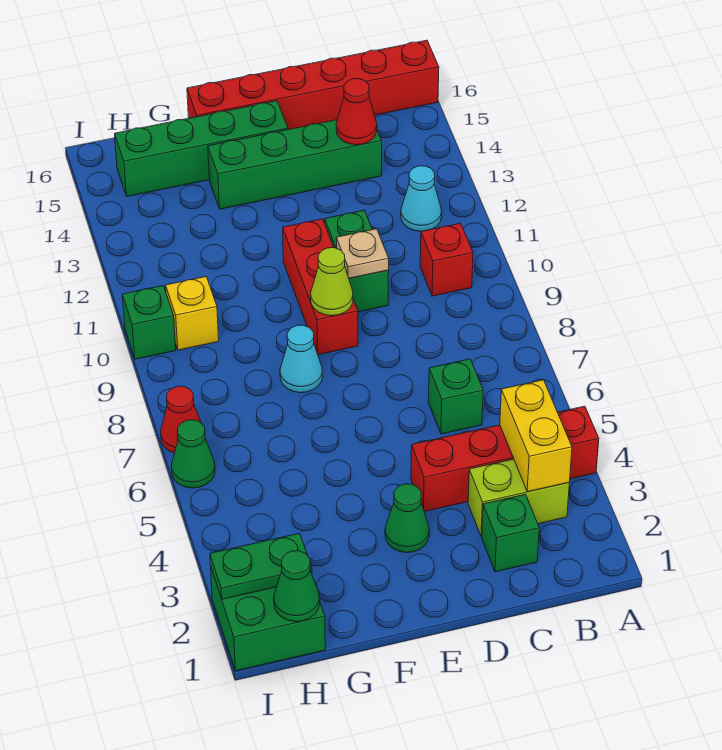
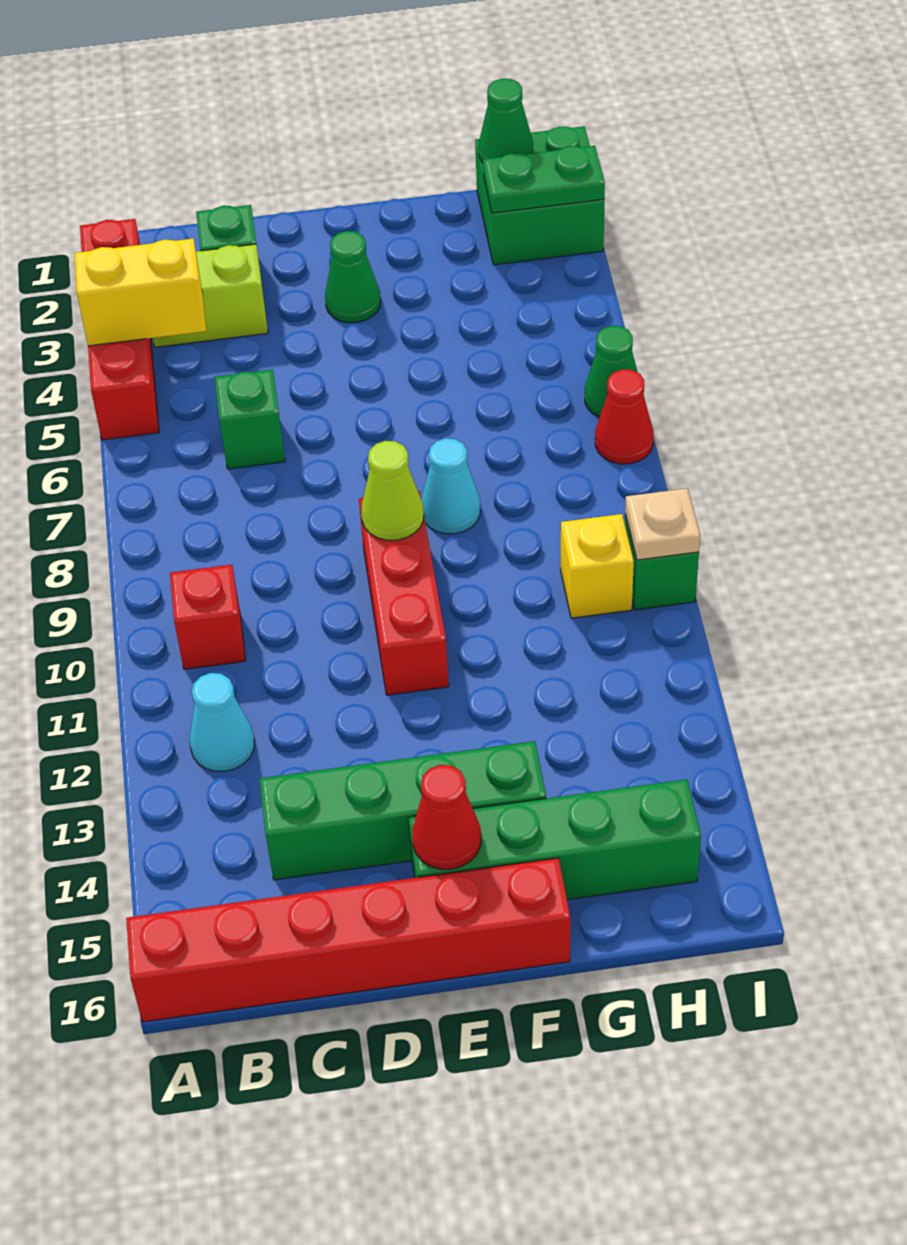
red brick A4:D4 level 1 -> red brick A2:A5 level 1
yellow brick B3:B4 level 2 -> yellow brick A4:B4 level 2
red cone C14 level 2 -> red cone E15 level 2
green brick D10:D11 level 1 -> none
tan plate D10 level 2 -> tan plate I10 level 2

